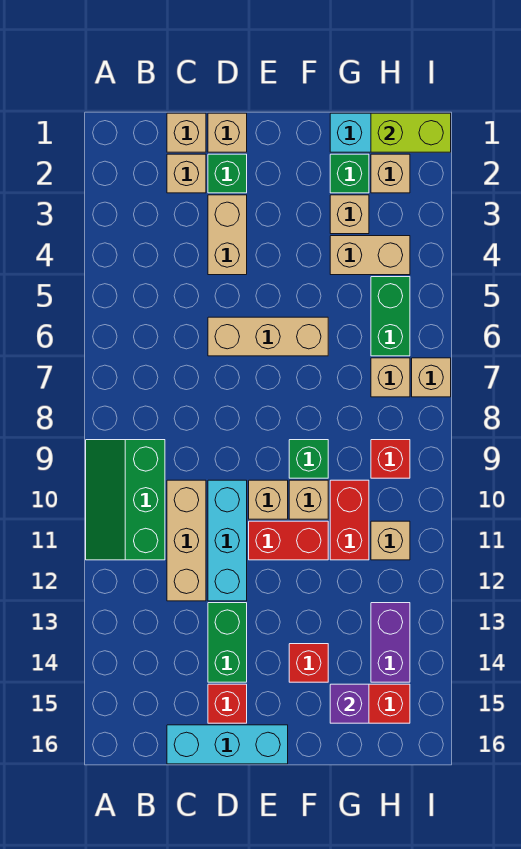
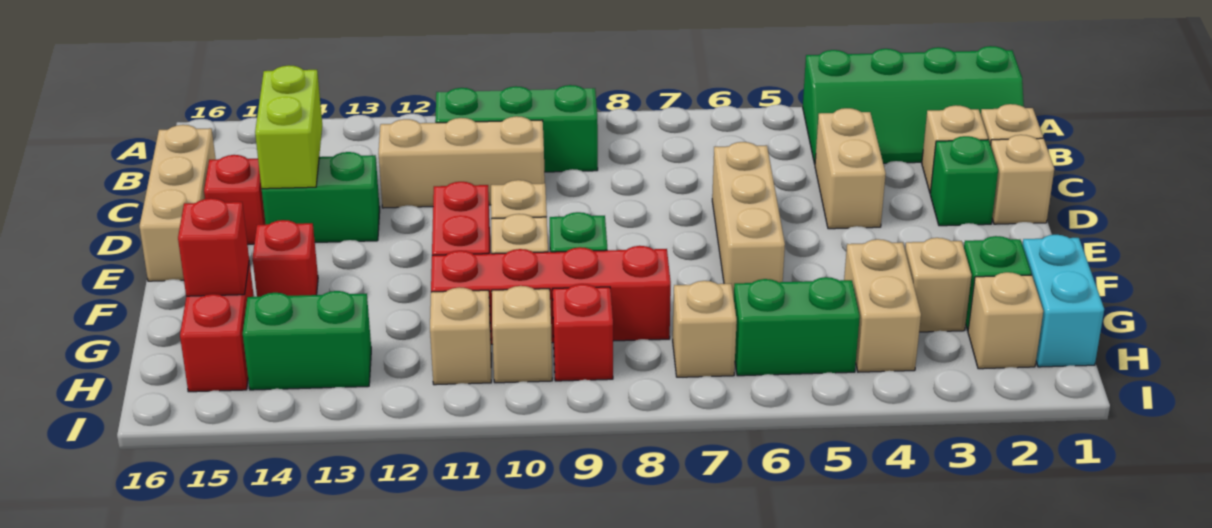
none -> green slope A1:B4 level 1 top A
cyan brick C16:E16 level 1 -> tan brick C16:E16 level 1
tan brick D3:D4 level 1 -> tan brick C4:D4 level 1
cyan brick D10:D12 level 1 -> none
red brick G10:G11 level 1 -> red brick G8:G11 level 1
purple brick G15 level 2 -> red brick G15 level 2
lime brick H1:I1 level 2 -> lime brick C14:D14 level 2
purple brick H13:H14 level 1 -> green brick H13:H14 level 1
tan brick I7 level 1 -> tan brick H10 level 1

